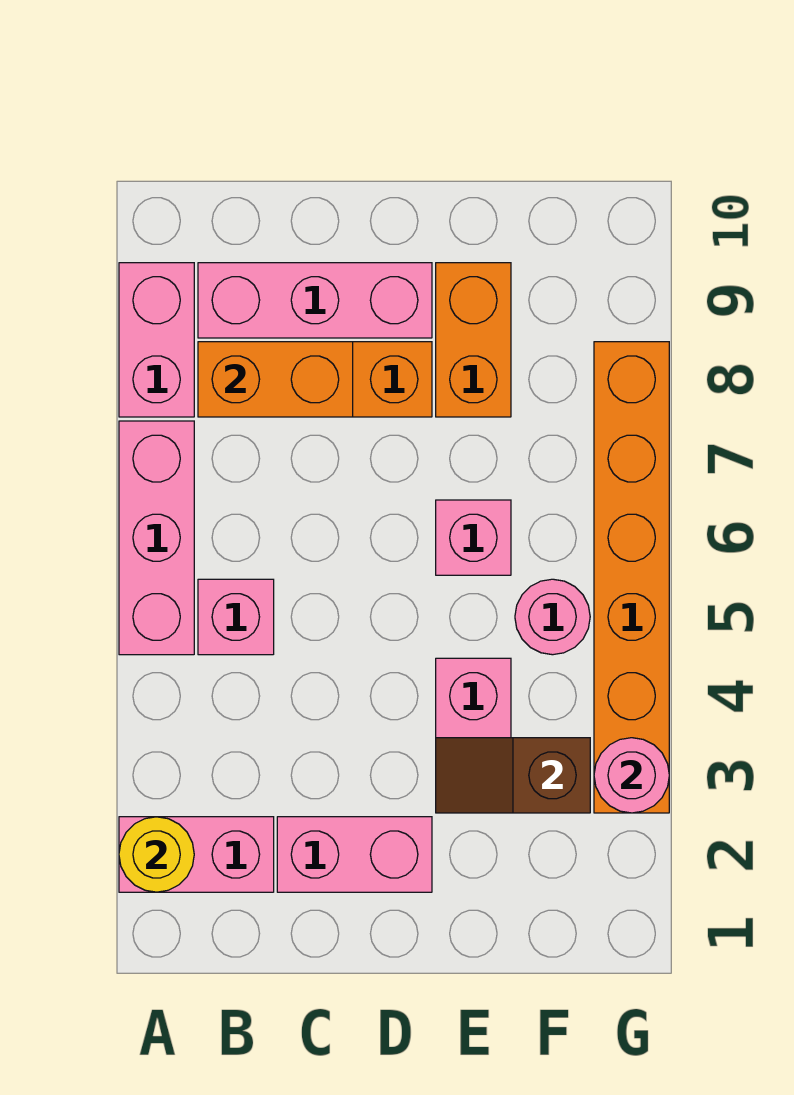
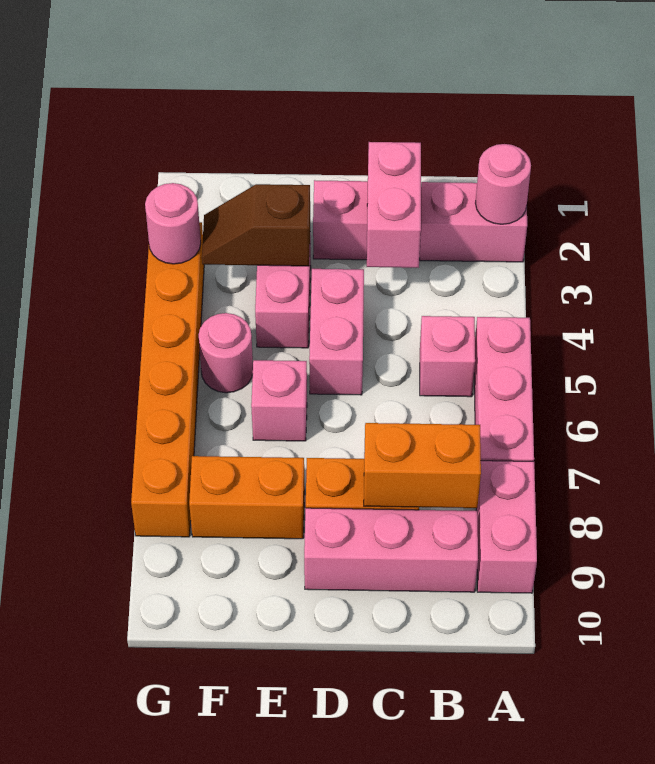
yellow round brick A2 level 2 -> pink round brick A2 level 2
none -> pink brick C2:C3 level 2
none -> pink brick D4:D5 level 1
brown slope E3:F3 level 2 top F -> brown slope E3:F3 level 2 top E
orange brick E8:E9 level 1 -> orange brick E8:F8 level 1

